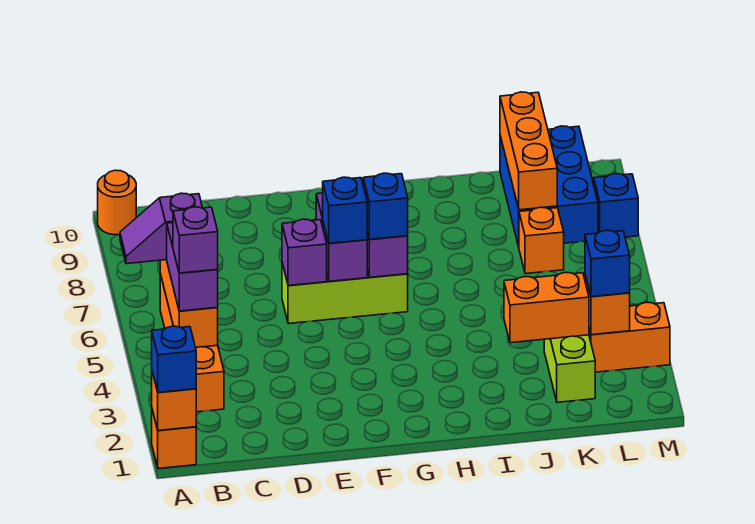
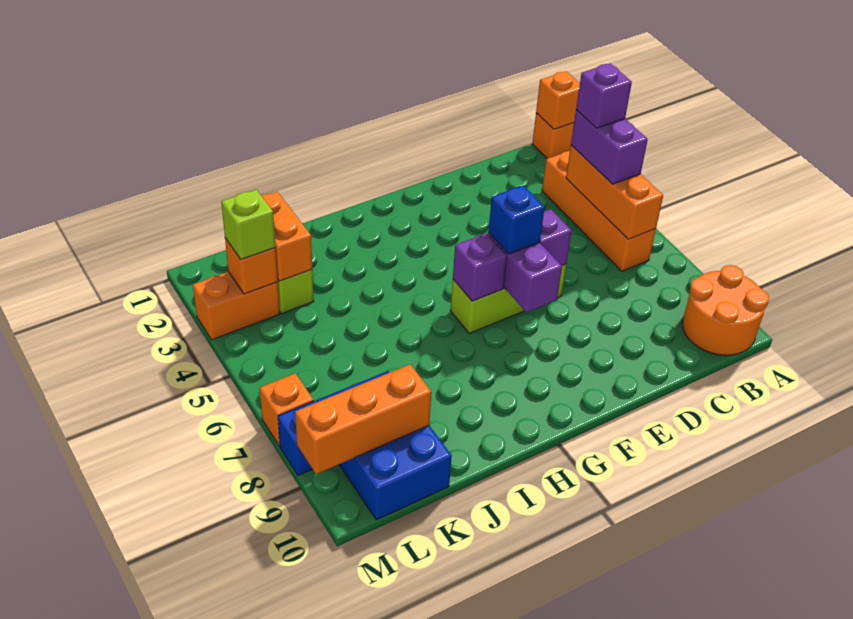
blue brick A1 level 3 -> none
purple slope A6:B6 level 3 top B -> none
orange round brick A10 level 1 -> orange round brick A9:B10 level 1
blue brick G6 level 3 -> none
orange brick J3:K3 level 2 -> orange brick K2:K3 level 2
orange brick K7 level 1 -> orange brick M7 level 1
orange brick K8:K10 level 2 -> orange brick K9:M9 level 2
blue brick L3 level 3 -> lime brick L3 level 3

